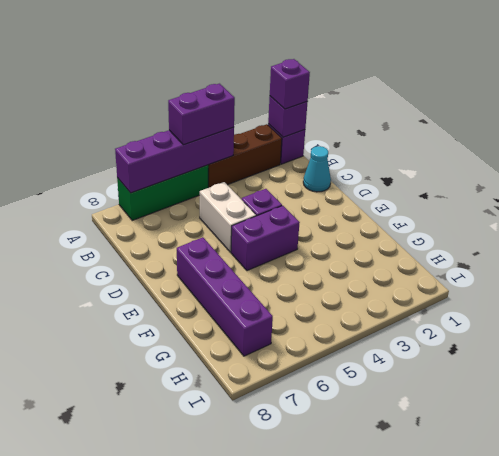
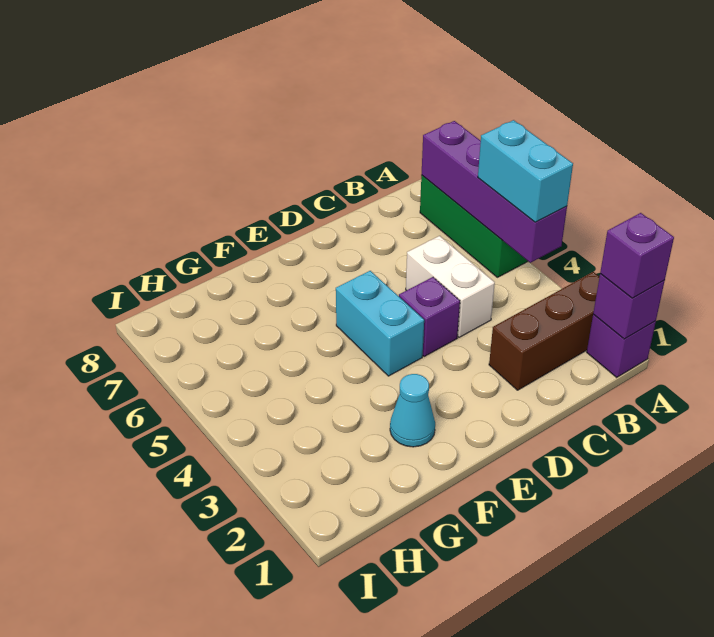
brown brick A2:A4 level 1 -> brown brick A2:C2 level 1
purple brick A4:A5 level 3 -> cyan brick A4:A5 level 3
cyan cone C1 level 1 -> cyan cone F2 level 1
white brick C5:D5 level 1 -> white brick C4:C5 level 1
purple brick E4:E5 level 1 -> cyan brick E4:E5 level 1
purple brick E7:H7 level 1 -> none

